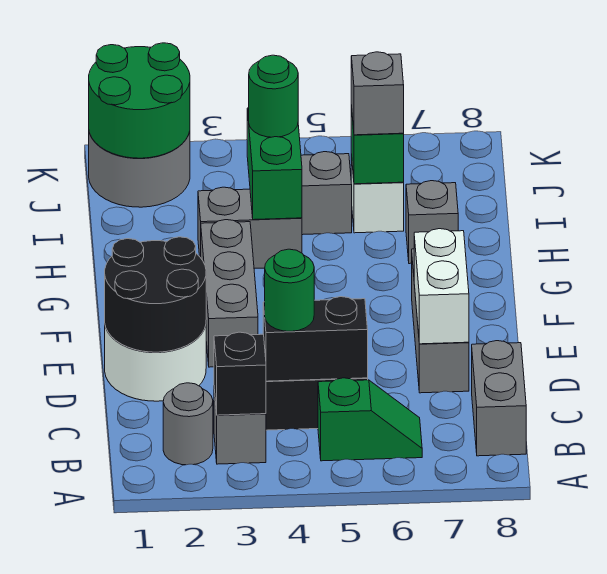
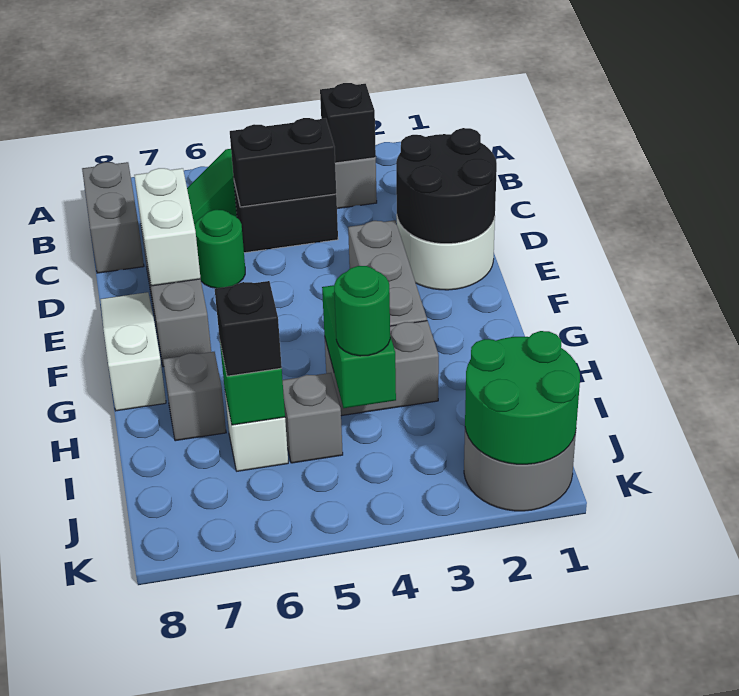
grey round brick B2 level 1 -> none
green round brick C4 level 3 -> green round brick D6 level 1
none -> white slope E8:G8 level 1 top G
grey brick I6 level 3 -> black brick I6 level 3

